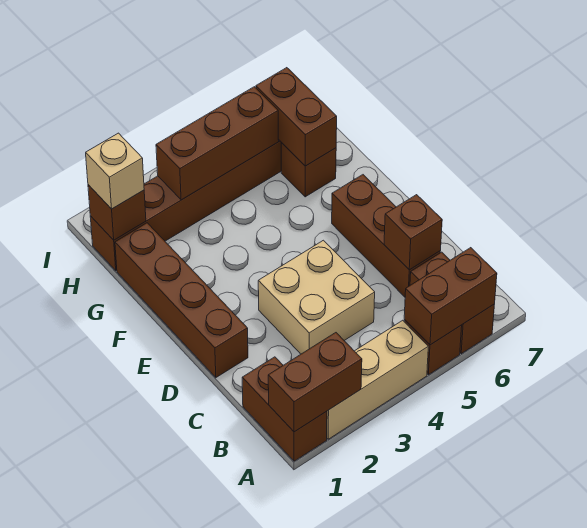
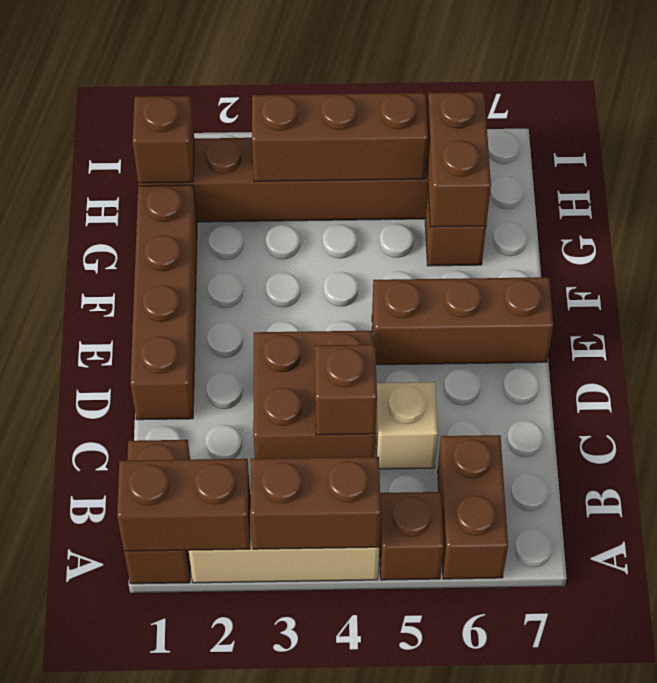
brown brick A5:A6 level 2 -> brown brick A3:A4 level 2
tan brick C3:D4 level 1 -> brown brick C3:D4 level 1
brown brick C6:E6 level 1 -> brown brick E5:E7 level 1
brown brick C6 level 2 -> brown brick C4 level 2
tan brick H1 level 3 -> tan brick C5 level 1

